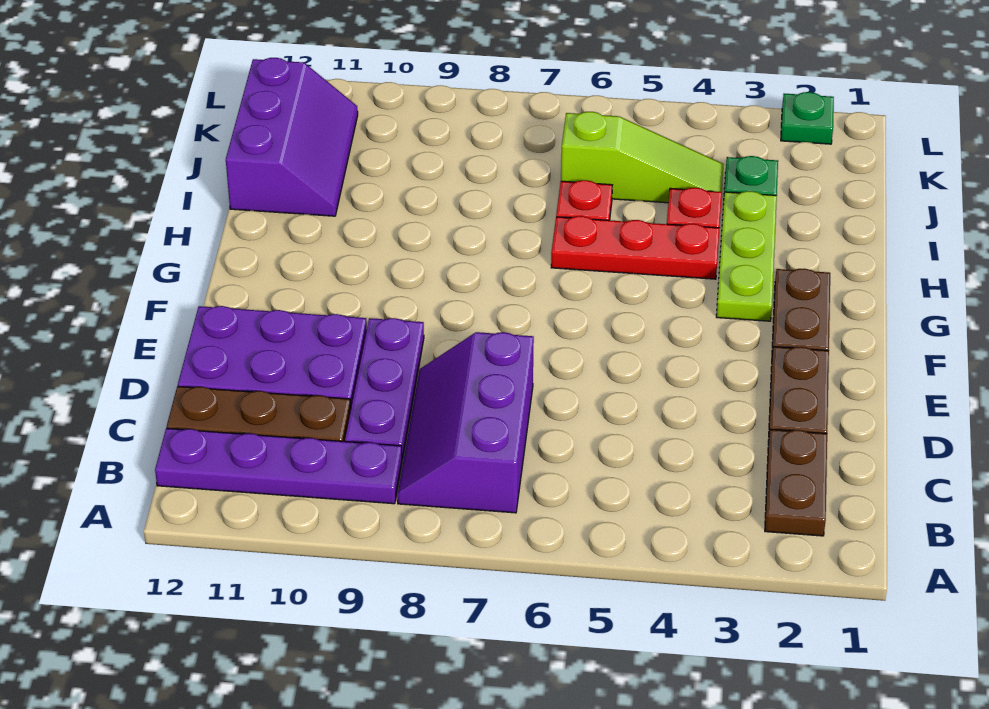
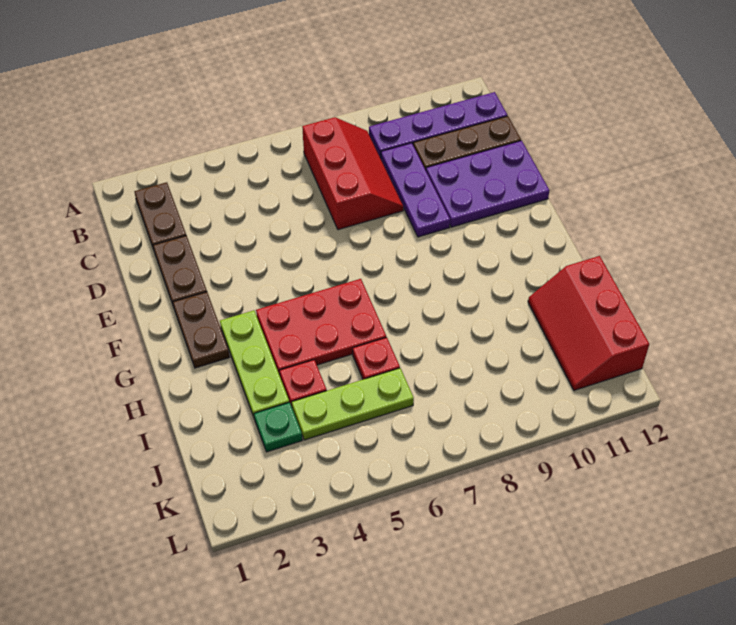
purple slope B7:D8 level 1 top 7 -> red slope B7:D8 level 1 top 7
red plate H4:H6 level 1 -> red plate G4:H6 level 1
purple slope I11:K12 level 1 top 12 -> red slope I11:K12 level 1 top 12
lime slope J4:J6 level 1 top 6 -> lime plate J4:J6 level 1
green plate L2 level 1 -> none

